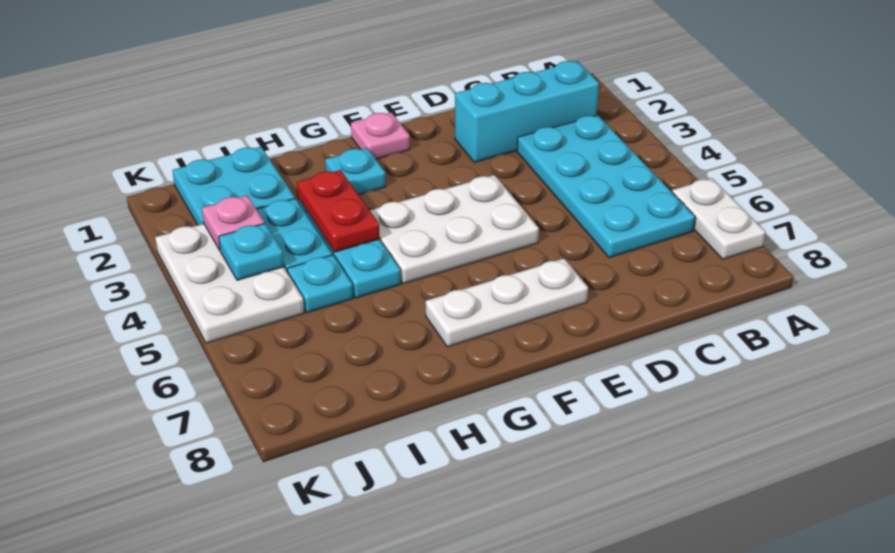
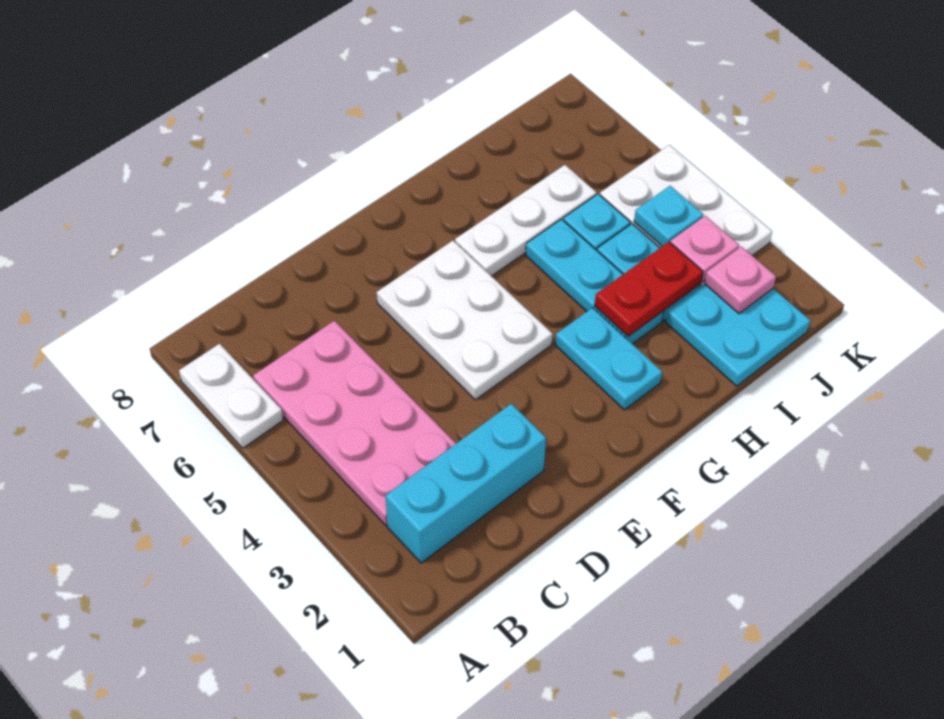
cyan plate B3:C6 level 1 -> pink plate B3:C6 level 1
white plate E4:G5 level 1 -> white plate E4:F6 level 1
white plate E7:G7 level 1 -> white plate G6:I6 level 1
pink plate F1 level 1 -> pink plate J2 level 2
cyan plate G2 level 1 -> cyan plate G2:G3 level 1
red plate H3:H4 level 2 -> red plate H3:I3 level 2

